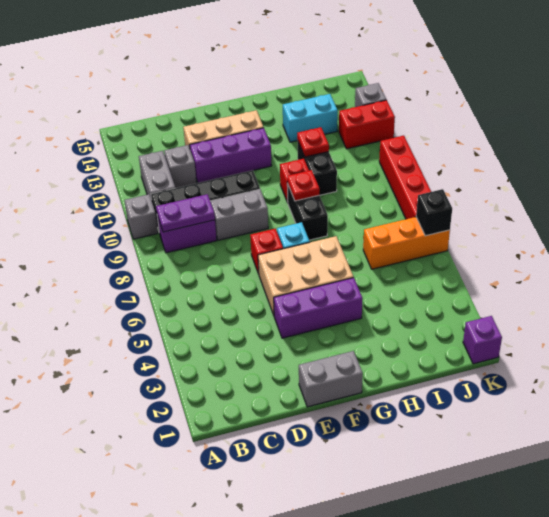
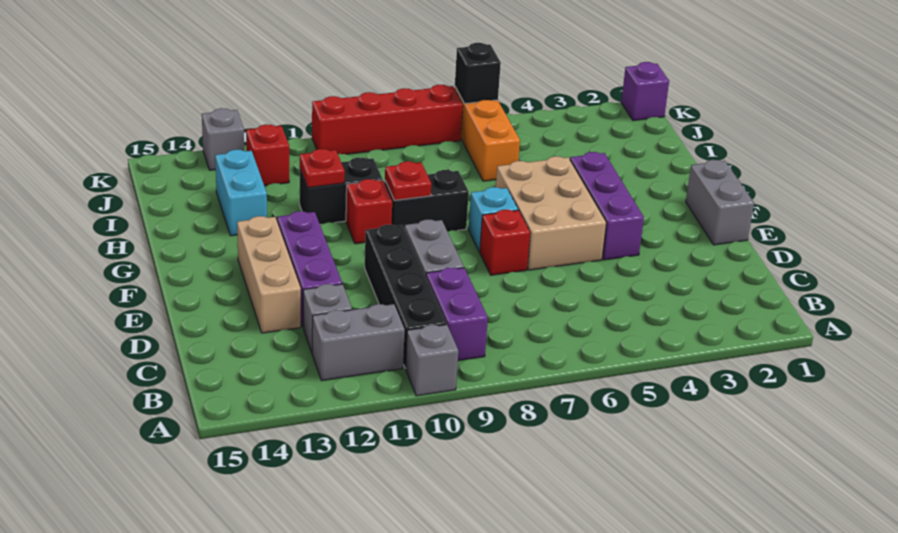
purple plate B9:C9 level 2 -> none
red brick J12:K12 level 1 -> red brick J12 level 1

